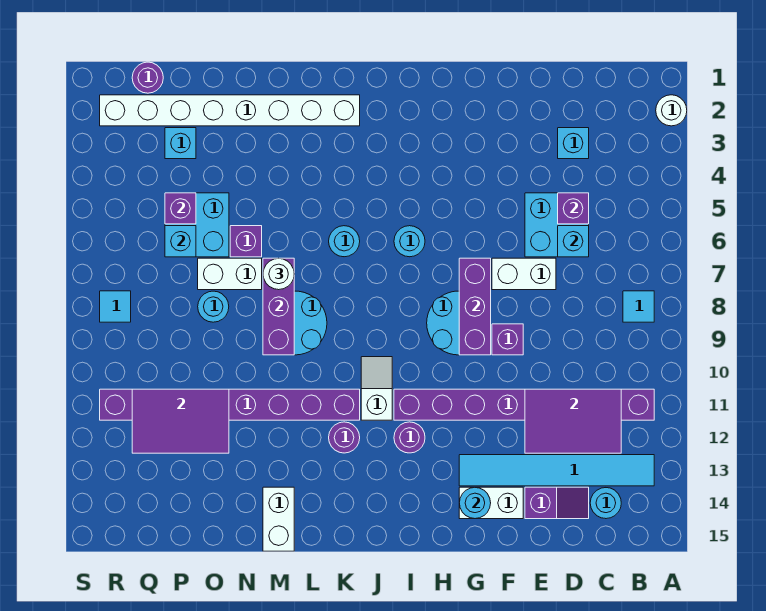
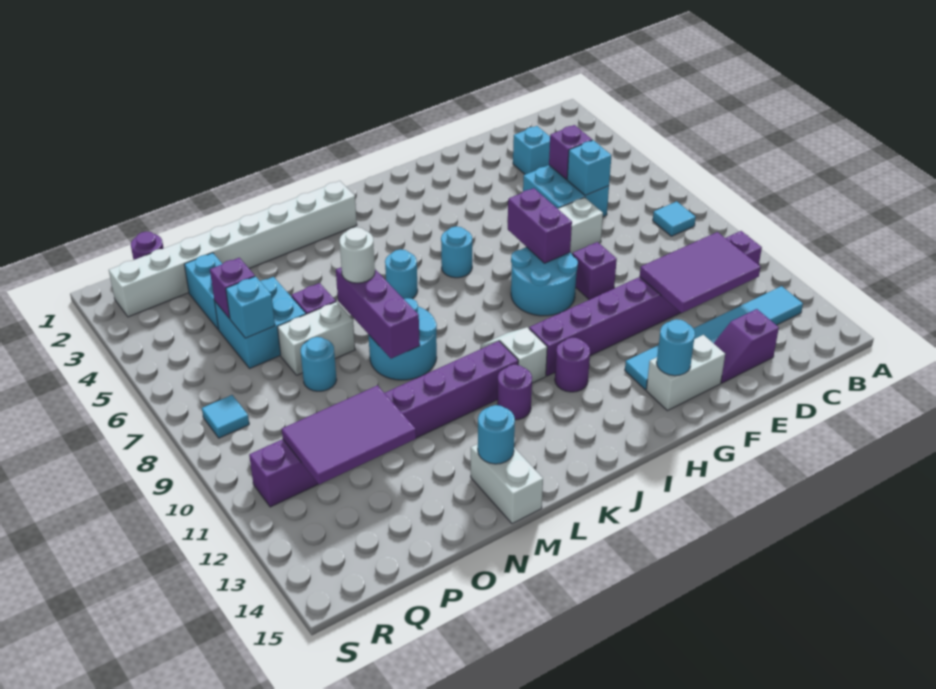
white round brick A2 level 1 -> none
cyan round brick C14 level 1 -> cyan round brick M14 level 2
purple slope D14:E14 level 1 top E -> purple slope D14:E14 level 1 top D
purple brick G7:G9 level 2 -> purple brick G7:G8 level 2
cyan brick P3 level 1 -> cyan brick P3:P4 level 1

